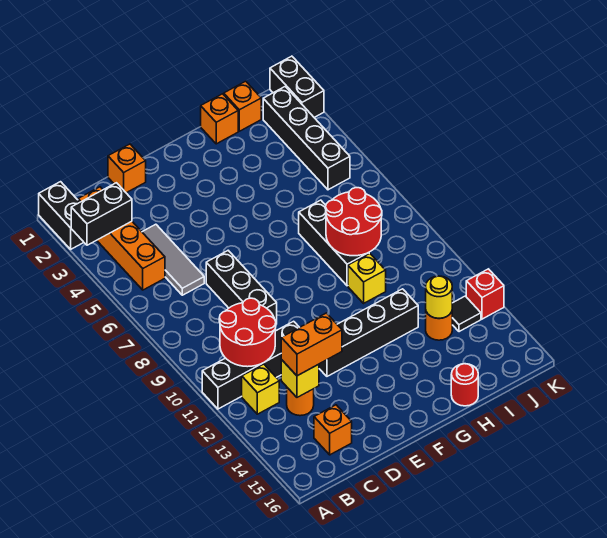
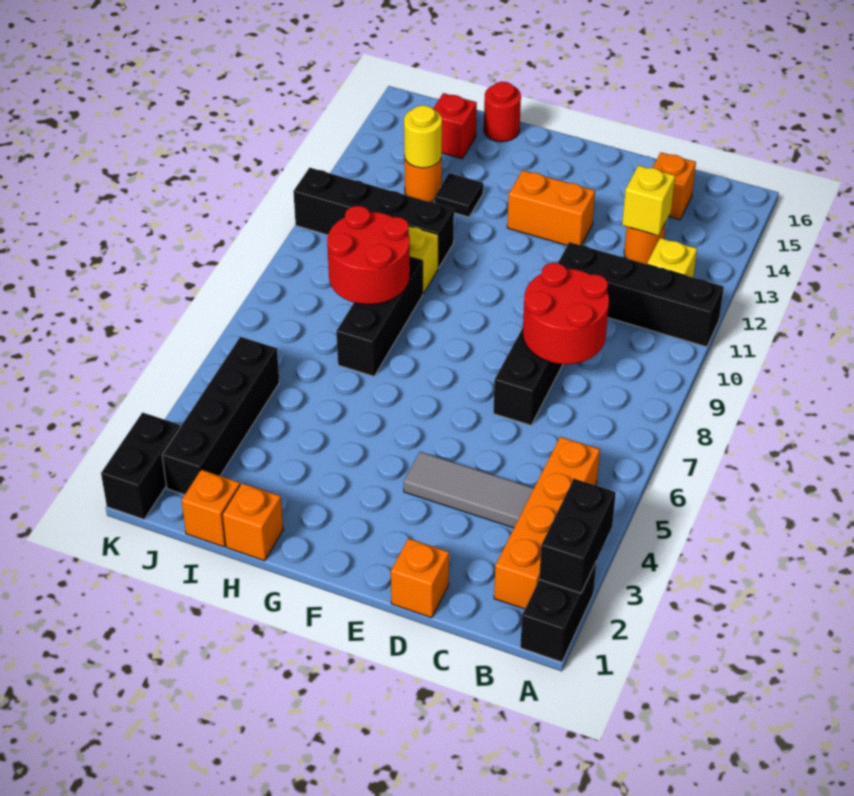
black brick A3:B3 level 2 -> black brick A2:A3 level 2
red round brick B10:C11 level 2 -> red round brick C8:D9 level 2
grey tile C4:C6 level 1 -> grey tile C4:E4 level 1
orange brick C13:D13 level 3 -> orange brick E13:F13 level 1
black brick E12:H12 level 1 -> black brick H11:K11 level 1
black tile J13 level 1 -> black tile H13 level 1
red brick K13 level 1 -> red brick I15 level 1

